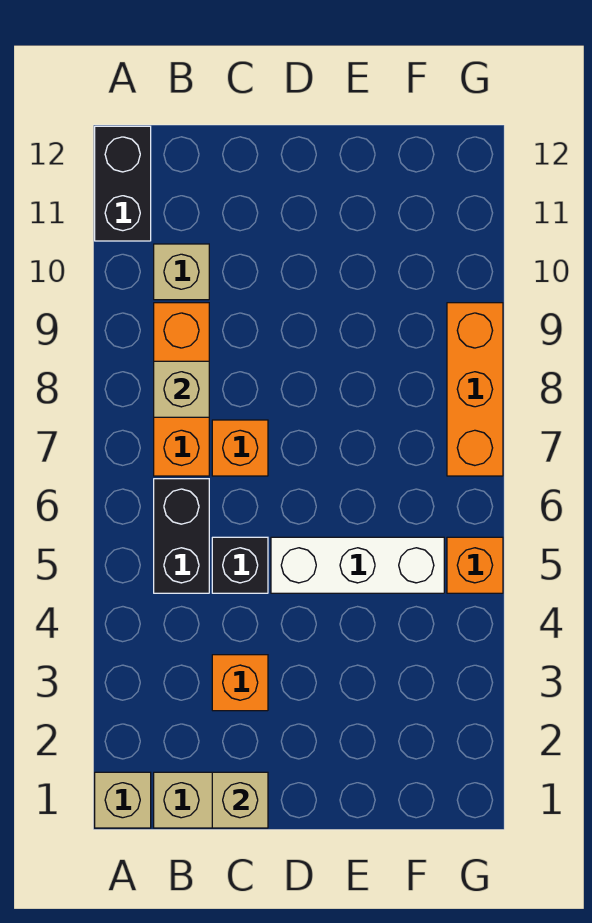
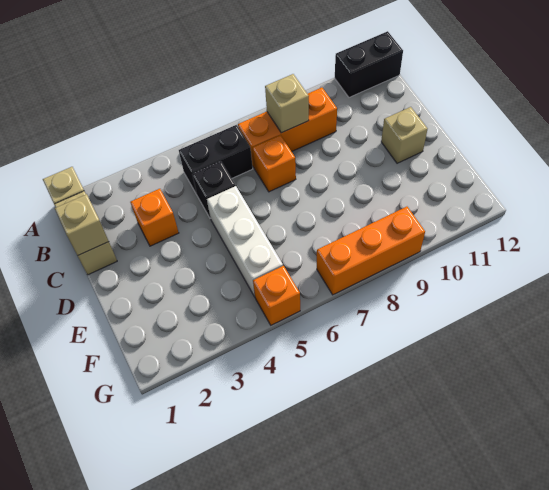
tan brick B10 level 1 -> tan brick D11 level 1

